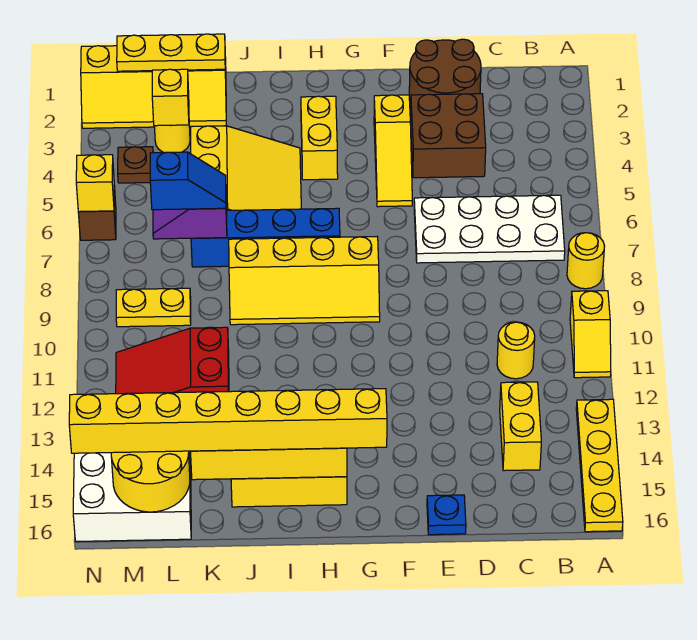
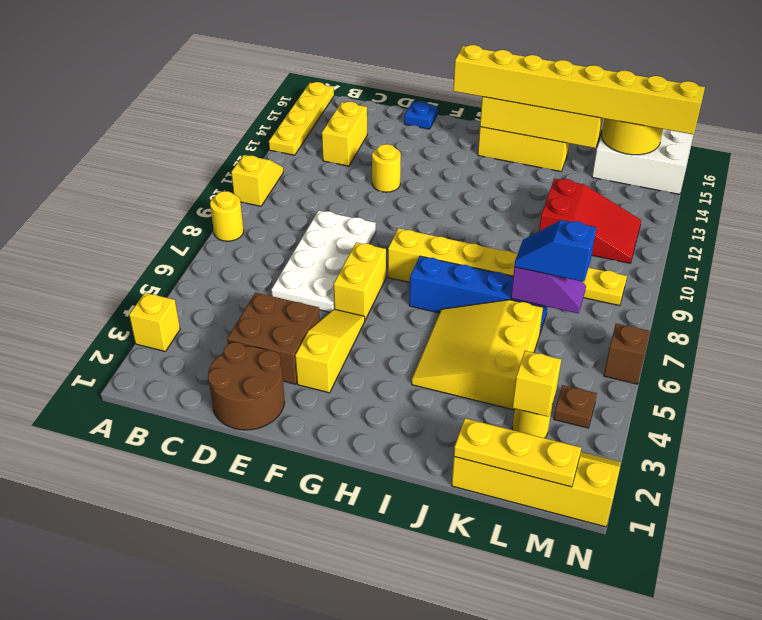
white plate B6:E7 level 1 -> white plate D6:E9 level 1
yellow round brick C11 level 1 -> yellow round brick E12 level 1
yellow brick H3:H4 level 1 -> yellow brick F6:F7 level 1
yellow brick N6 level 2 -> yellow brick A3 level 1

